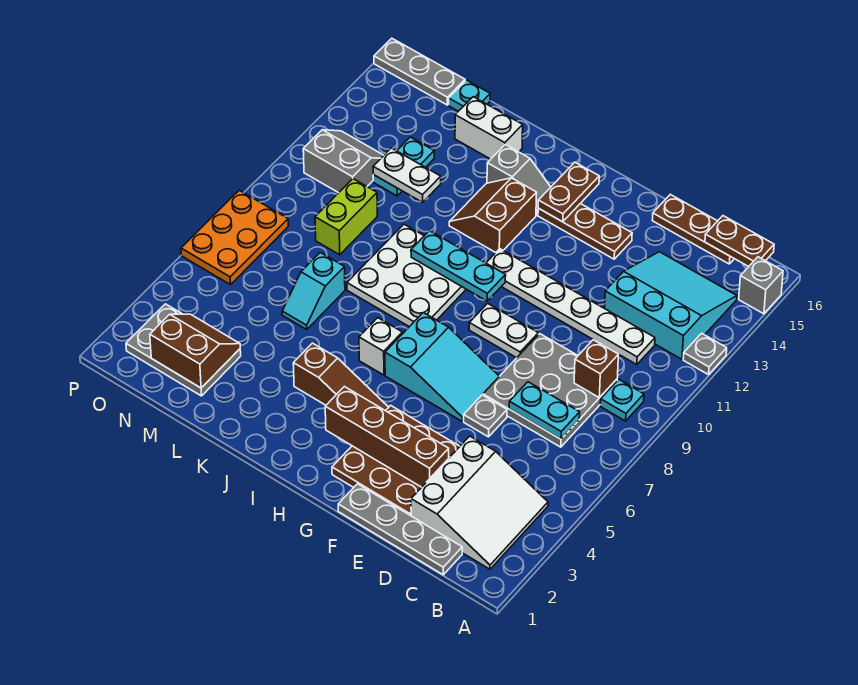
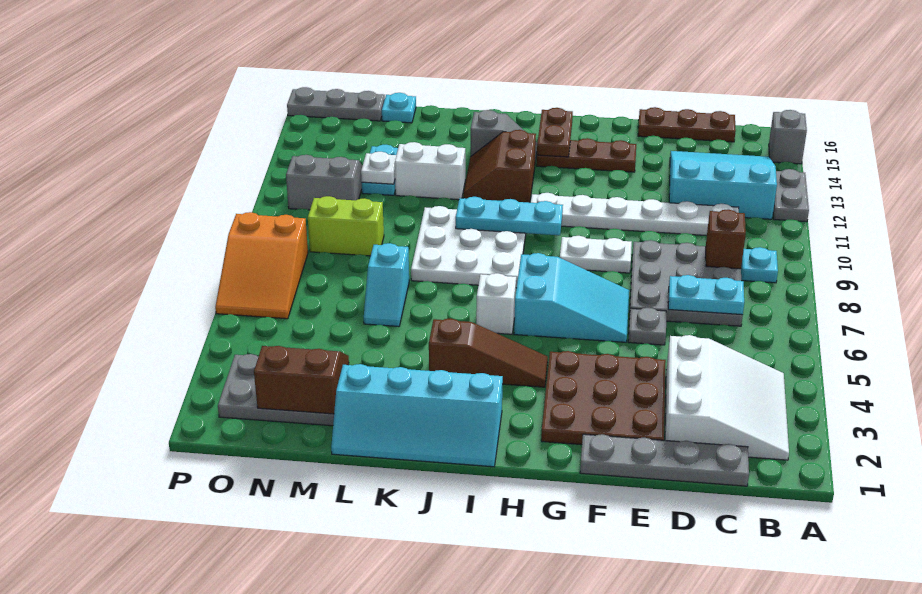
grey plate A12 level 1 -> grey plate A12:A13 level 1
brown plate B16:C16 level 2 -> none
brown brick E3:H3 level 2 -> none
none -> cyan slope I1:L2 level 1 top 2
white brick K15:L15 level 1 -> white brick K12:L12 level 1
white plate L12:M12 level 2 -> white plate M12 level 2
lime brick M9:M10 level 1 -> lime brick M9:N9 level 1
orange plate O6:P8 level 1 -> orange slope O6:P8 level 1 top 8

